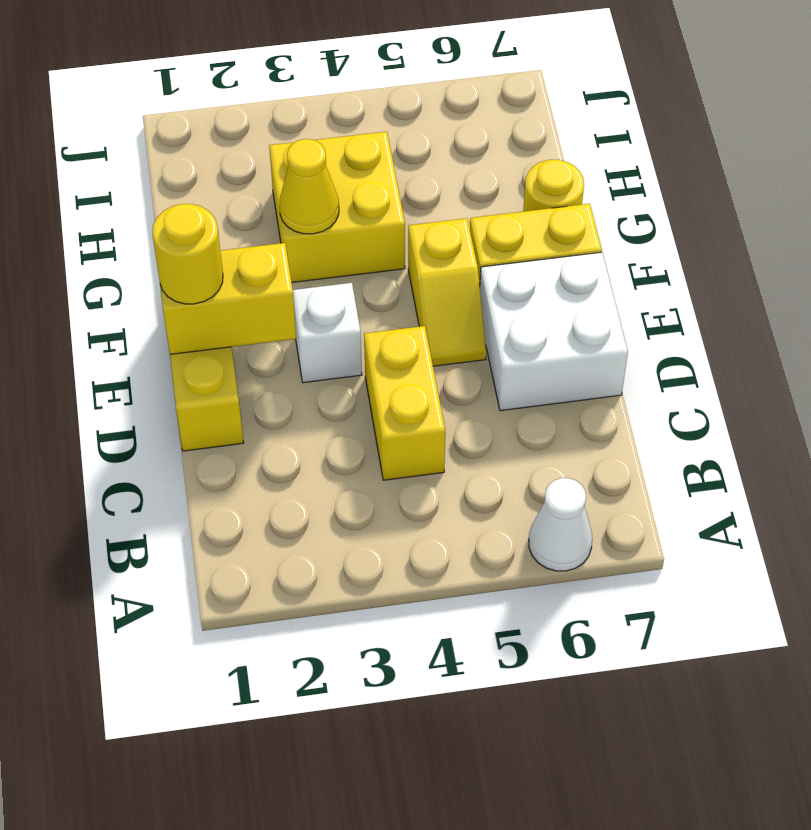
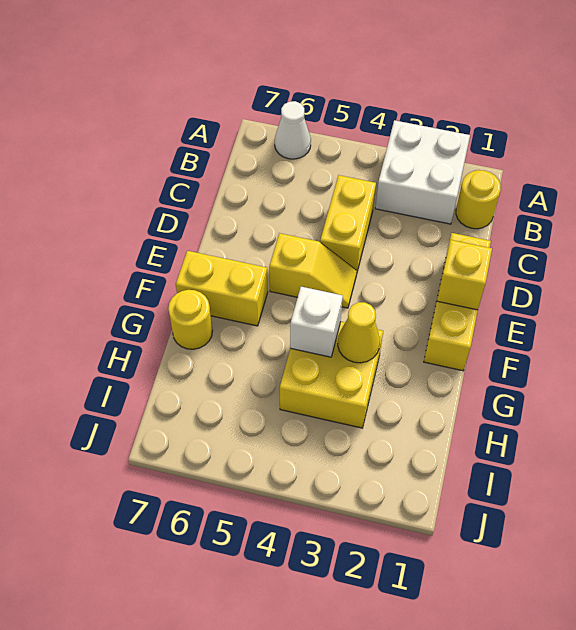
white brick D6:E7 level 1 -> white brick A2:B3 level 1
yellow brick E1:E2 level 2 -> yellow brick E1 level 2
yellow round brick E1 level 3 -> yellow round brick B1 level 1
white brick E3 level 1 -> white brick G4 level 2
yellow slope E5:F5 level 1 top F -> yellow slope E4:E5 level 1 top 5

